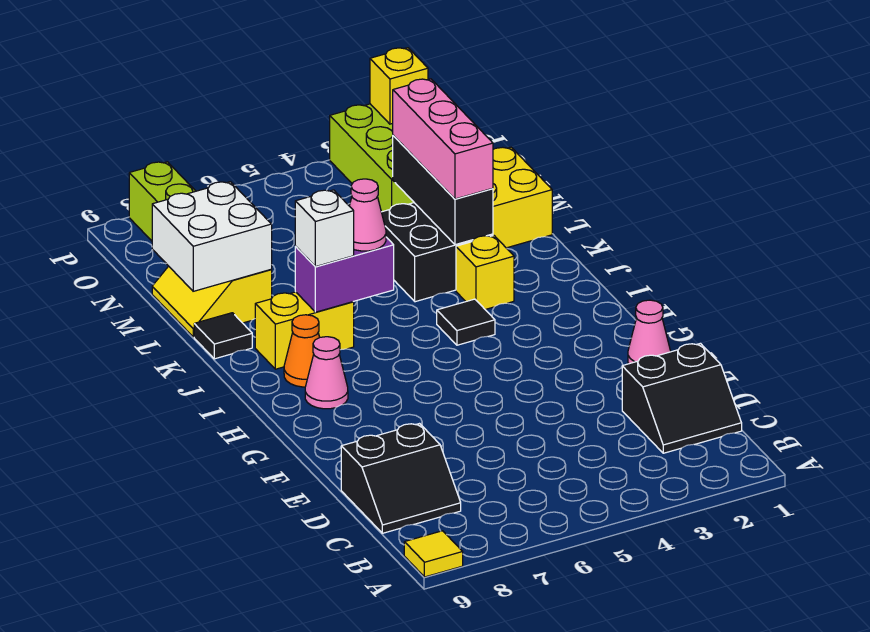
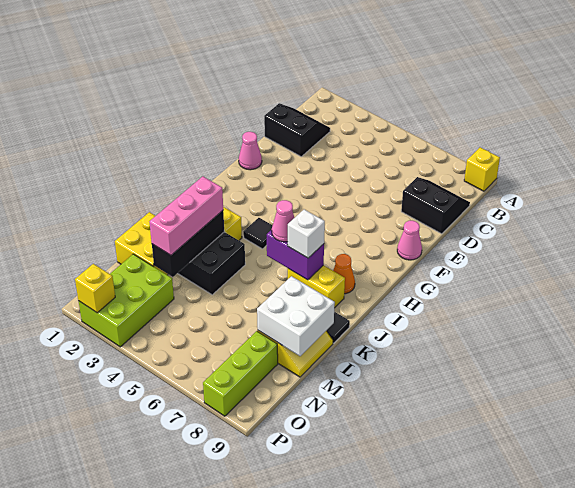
yellow tile A9 level 1 -> yellow brick A9 level 1
pink cone H8 level 1 -> pink cone F9 level 1

